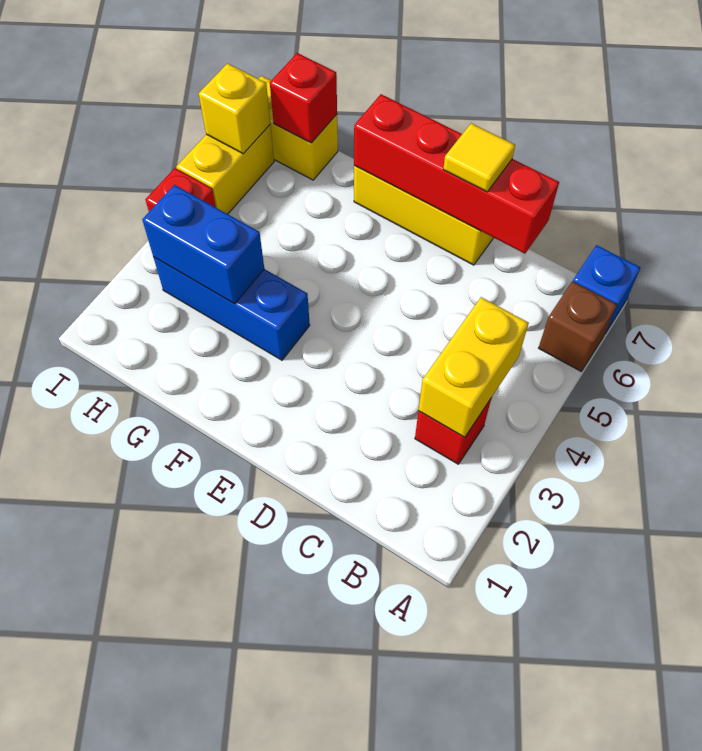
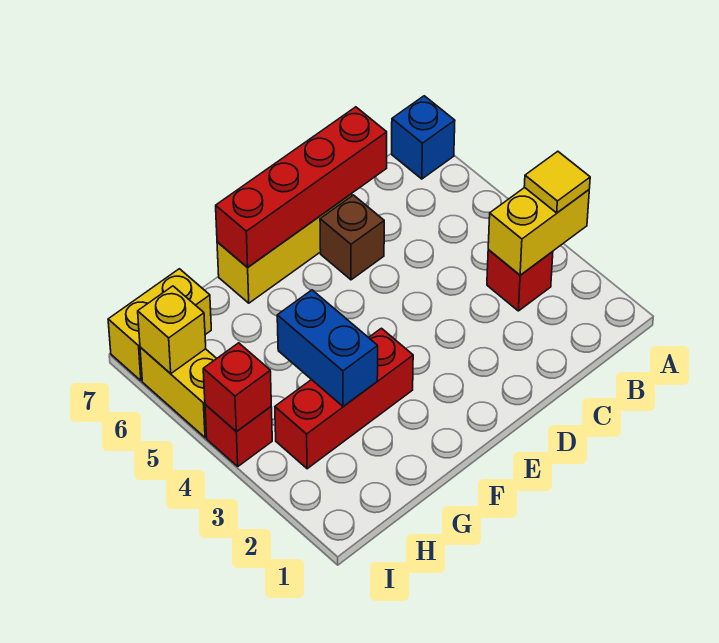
brown brick A6 level 1 -> brown brick D6 level 1
yellow brick B3:B4 level 2 -> yellow brick A3:B3 level 2
yellow tile D7 level 3 -> yellow tile A3 level 3
blue brick F3:H3 level 1 -> red brick F3:H3 level 1
blue brick G3:H3 level 2 -> blue brick G3:G4 level 2
red brick H7 level 2 -> red brick I4 level 2

